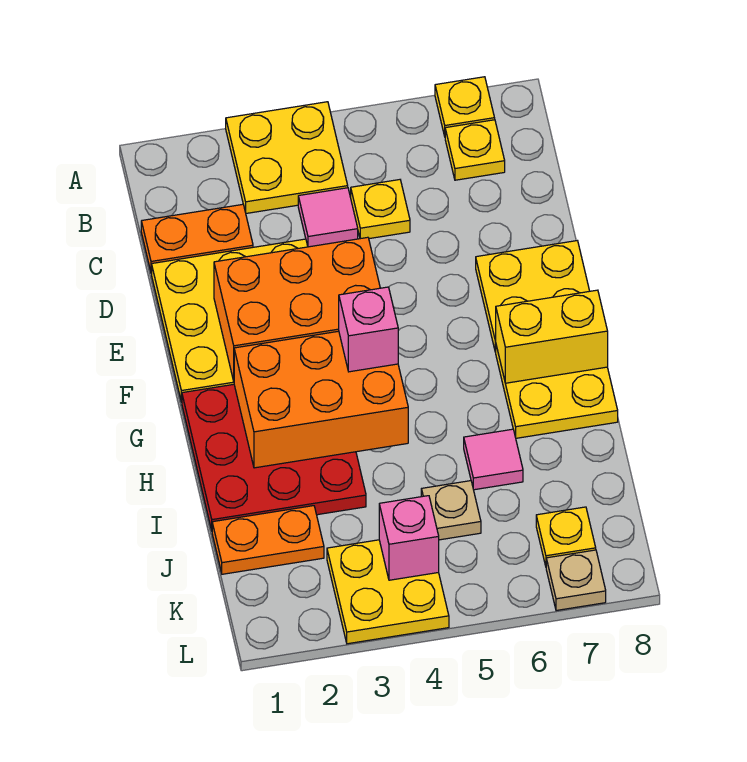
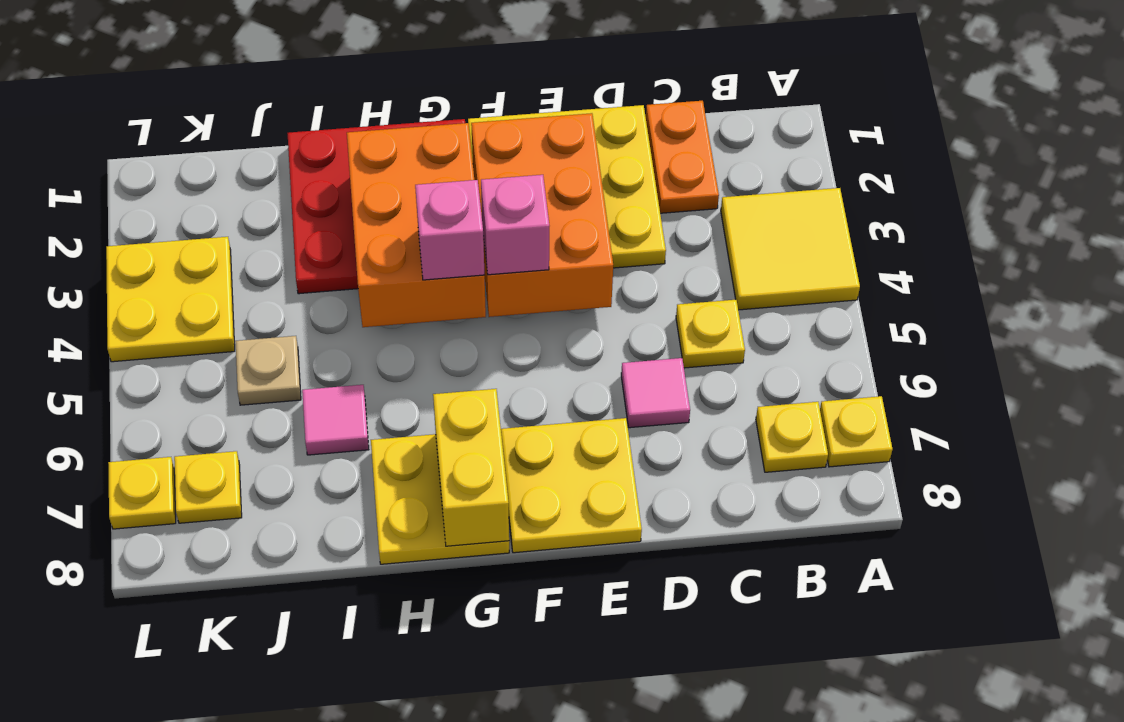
yellow plate A3:B4 level 1 -> yellow tile A3:B4 level 1
pink tile C4 level 1 -> pink tile D6 level 1
orange plate J1:J2 level 1 -> none
pink brick K4 level 2 -> pink brick F4 level 3
tan plate L7 level 1 -> yellow plate L7 level 1

